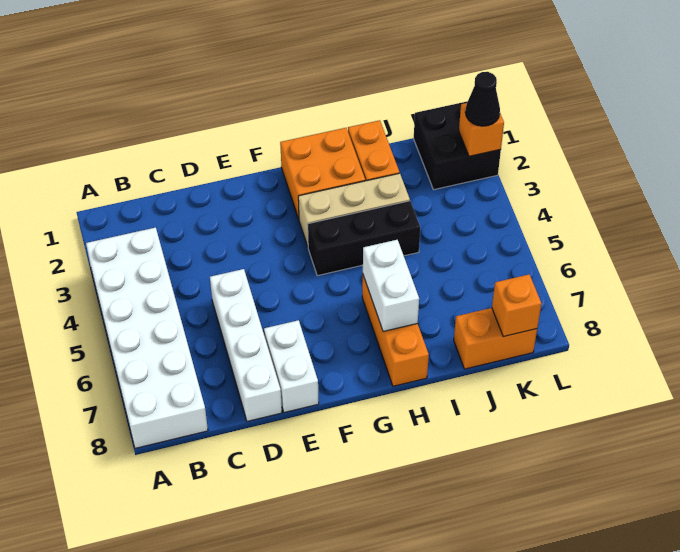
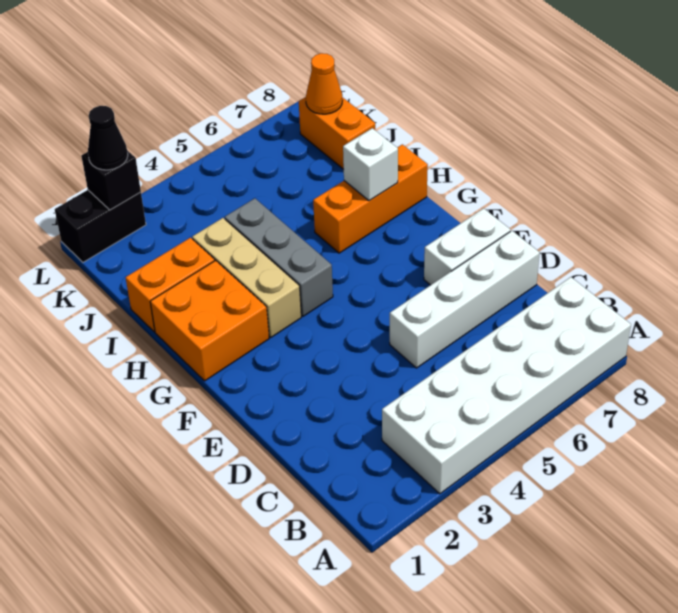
black brick G4:I4 level 1 -> grey brick G4:I4 level 1
white brick H6:H7 level 2 -> white brick H7 level 2
black brick K1:L2 level 1 -> black brick L1:L2 level 1
orange brick K8 level 2 -> orange cone K8 level 2
orange brick L2 level 2 -> black brick L2 level 2

